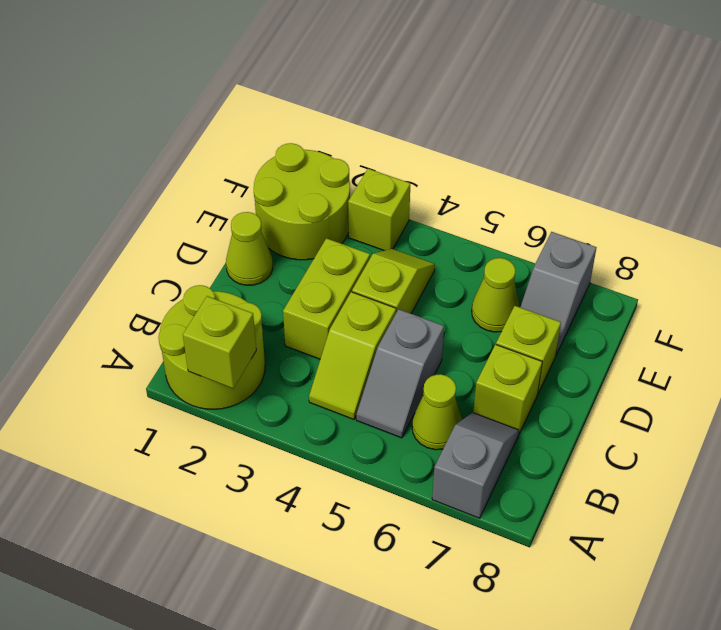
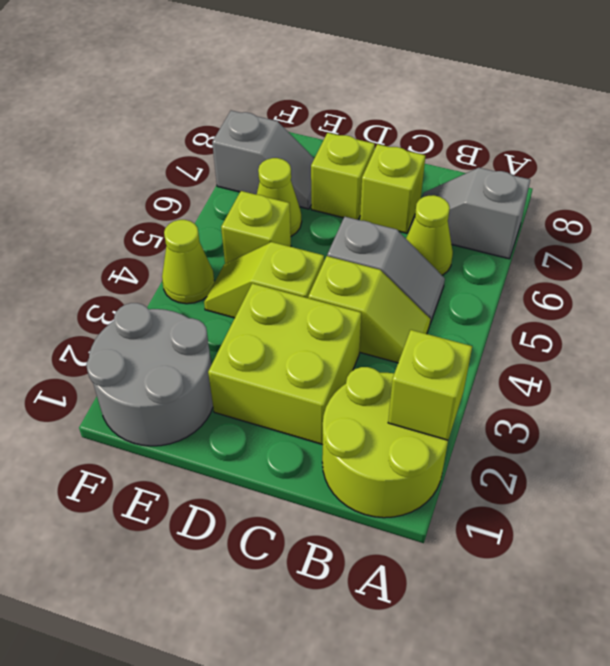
lime brick C3:D3 level 1 -> lime brick C2:D3 level 1
lime cone D1 level 1 -> lime cone F4 level 1
lime round brick E1:F2 level 1 -> grey round brick E1:F2 level 1
lime brick F3 level 1 -> lime brick E5 level 1

